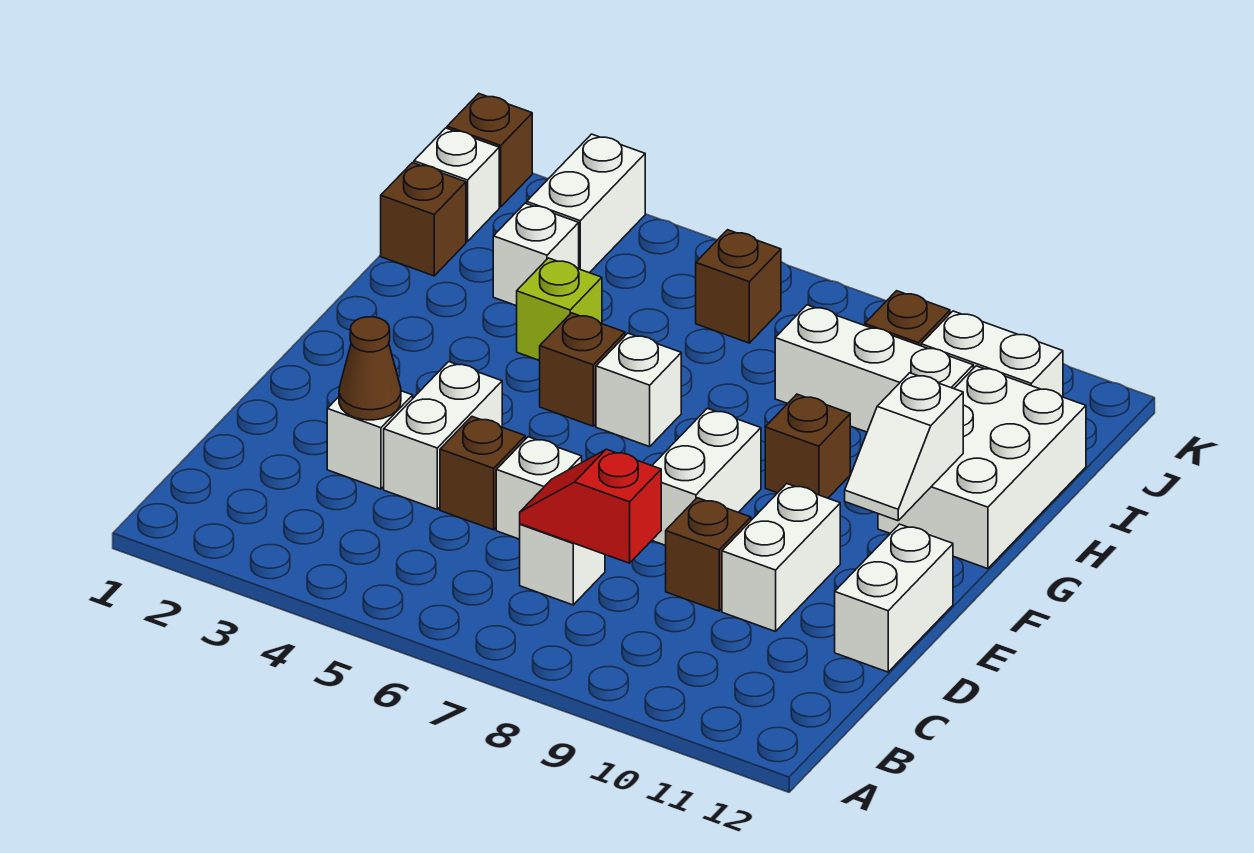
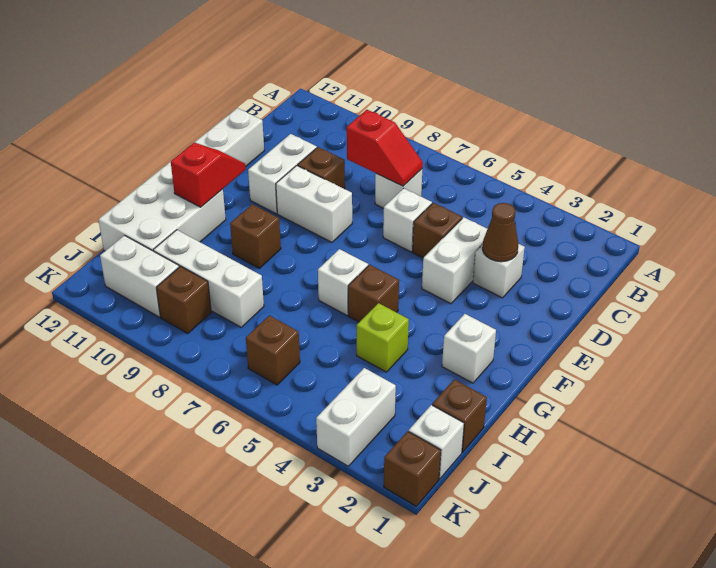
white brick E8:F8 level 1 -> white brick E8:E9 level 1
white slope F11:G11 level 2 top G -> red slope F11:G11 level 2 top G
white brick I3 level 1 -> white brick G2 level 1

